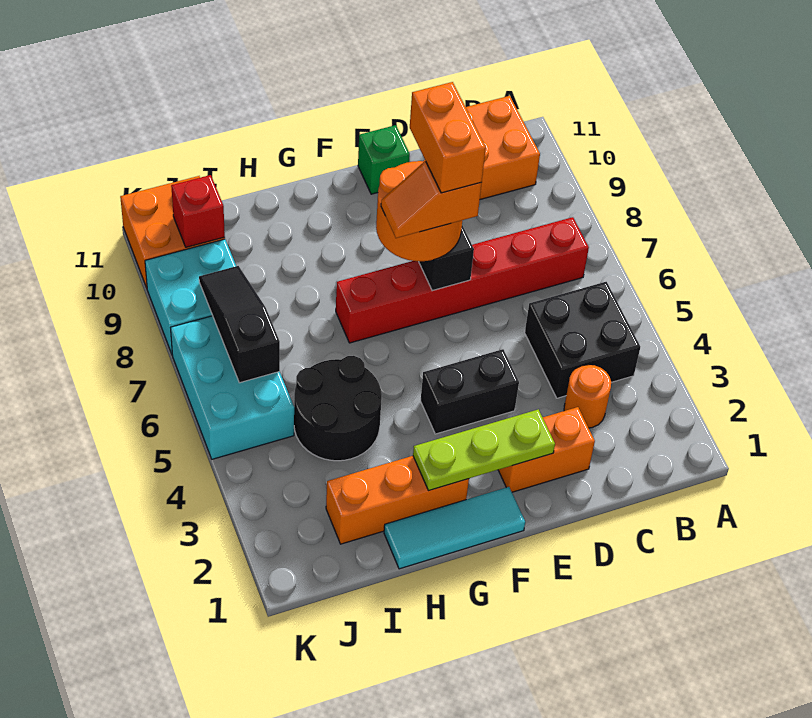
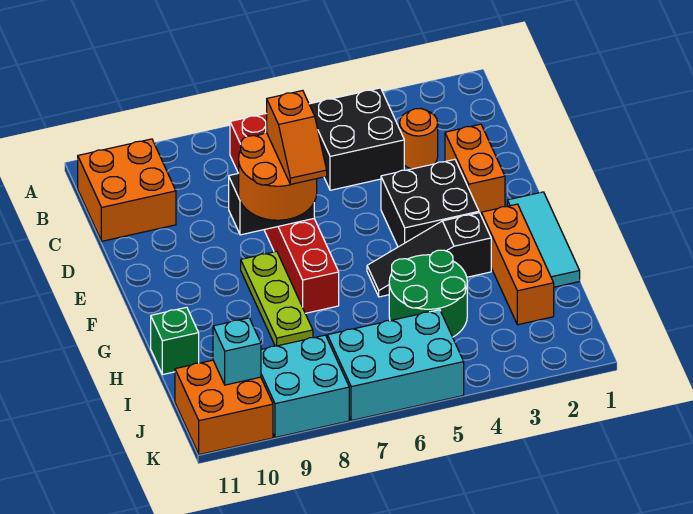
lime plate E2:G2 level 2 -> lime plate F8:H8 level 1
black brick E4:F4 level 1 -> black brick E3:F4 level 1
orange brick E7:E8 level 5 -> none
green brick E11 level 1 -> green brick H11 level 1
black round brick H4:I5 level 1 -> green round brick H4:I5 level 1
black slope J6:J8 level 2 top 6 -> black slope G3:G5 level 1 top 3
red brick J10 level 2 -> cyan brick J10 level 2

